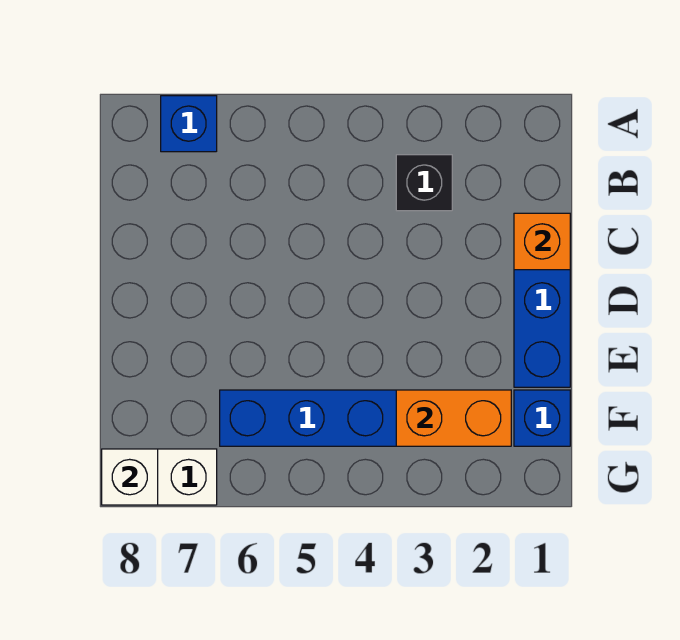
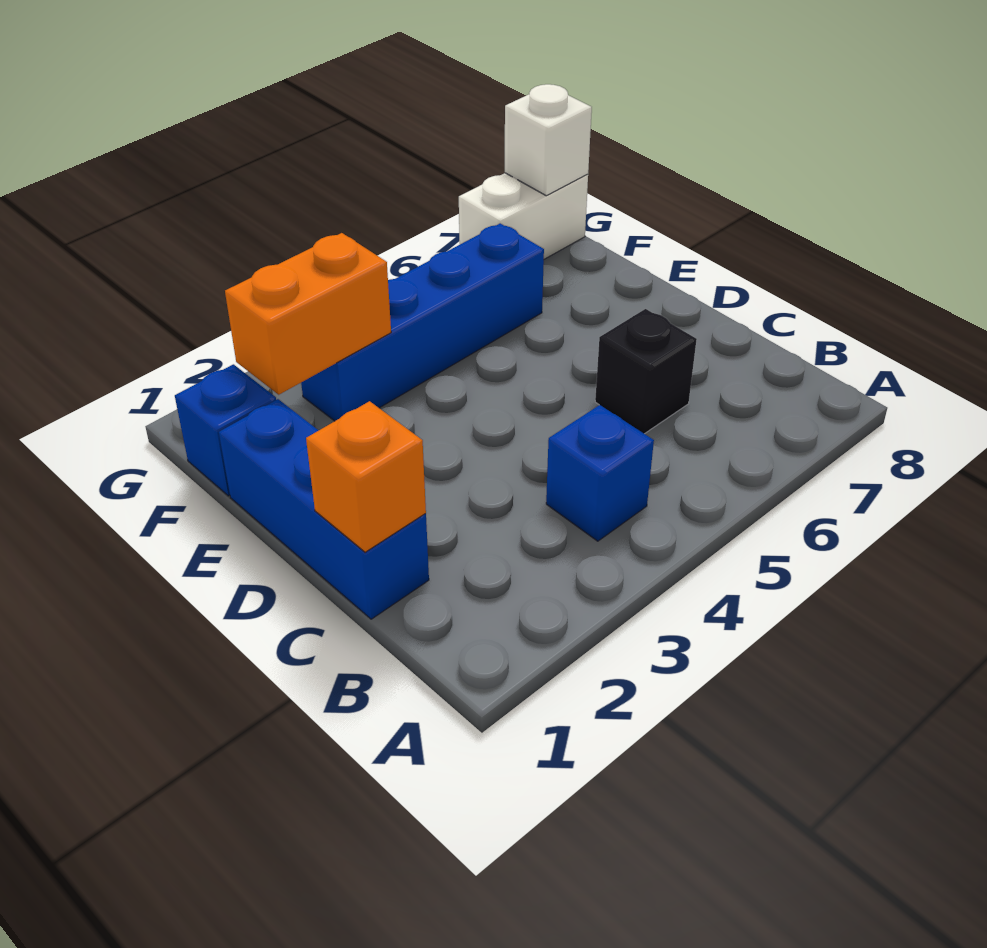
blue brick A7 level 1 -> blue brick B4 level 1
black brick B3 level 1 -> black brick C6 level 1

